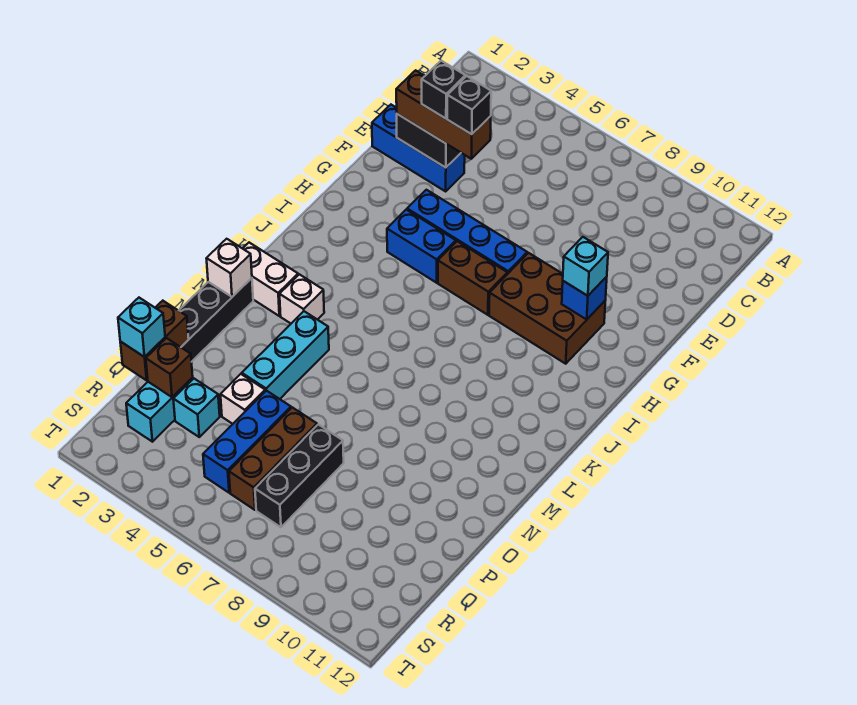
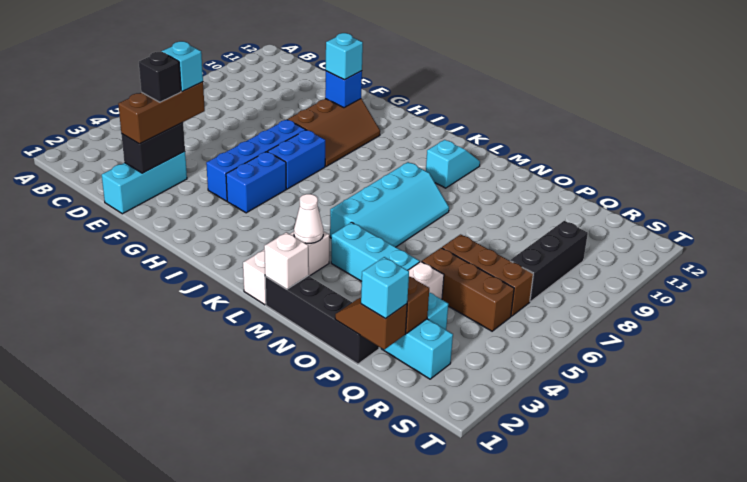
blue brick E1:E3 level 1 -> cyan brick E1:E3 level 1
black brick E4 level 4 -> cyan brick E4 level 4
brown brick G8:H10 level 1 -> brown slope G8:H10 level 1 top G
brown brick H6:H7 level 1 -> blue brick H6:H7 level 1
none -> white cone L3 level 2
none -> cyan slope L5:M8 level 1 top L
none -> cyan slope L10:L11 level 1 top 10
brown brick P1:Q1 level 2 -> brown slope P1:Q1 level 2 top Q
blue brick P5:R5 level 1 -> brown brick P5:R5 level 1
black brick P7:R7 level 1 -> black brick R7:R9 level 1

